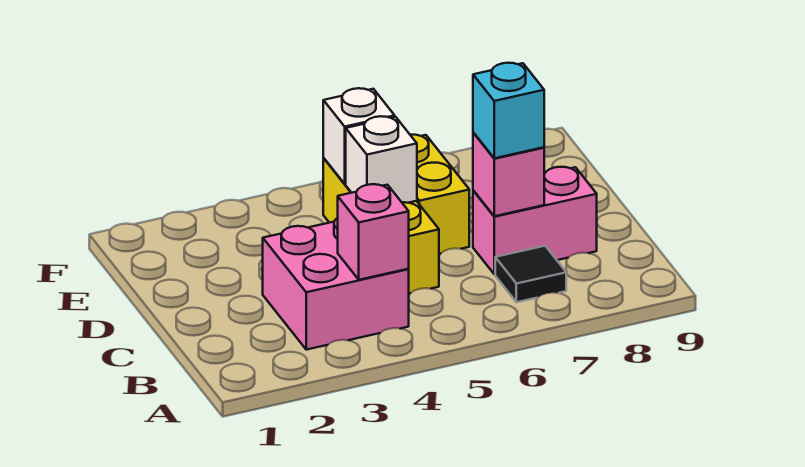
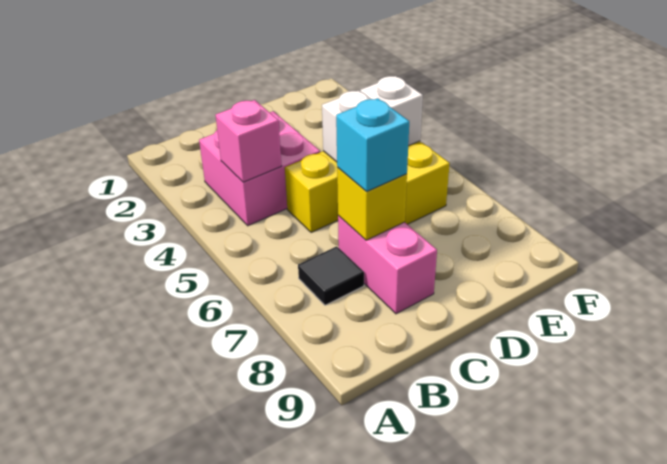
pink brick C7 level 2 -> yellow brick C7 level 2

